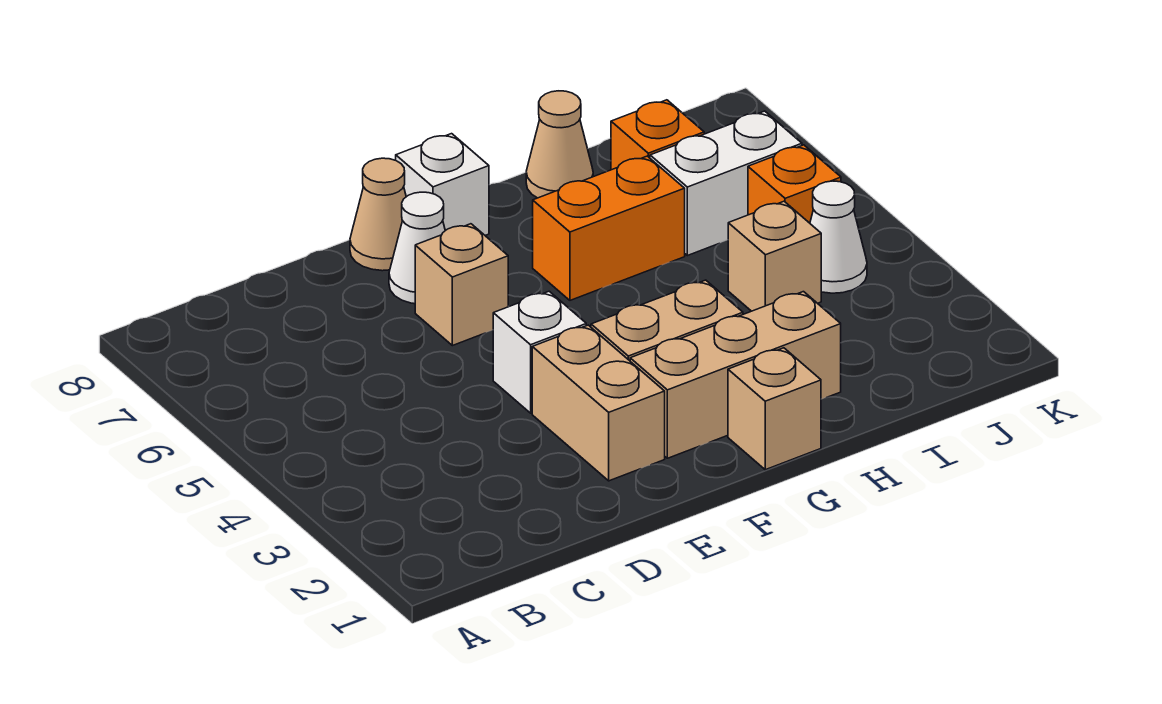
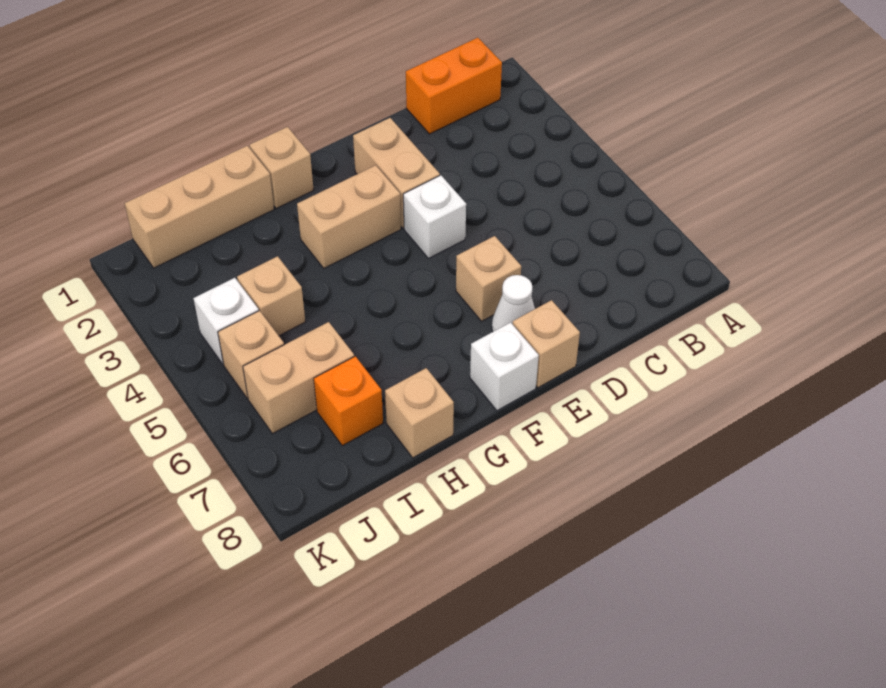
tan cone E8 level 1 -> tan brick E8 level 1
tan brick F2:H2 level 1 -> tan brick H1:J1 level 1
orange brick G6:H6 level 1 -> orange brick B1:C1 level 1
tan cone H8 level 1 -> tan brick H8 level 1
white brick I6:J6 level 1 -> tan brick I6:J6 level 1
white cone J4 level 1 -> white brick J4 level 1
orange brick J5 level 1 -> tan brick J5 level 1

